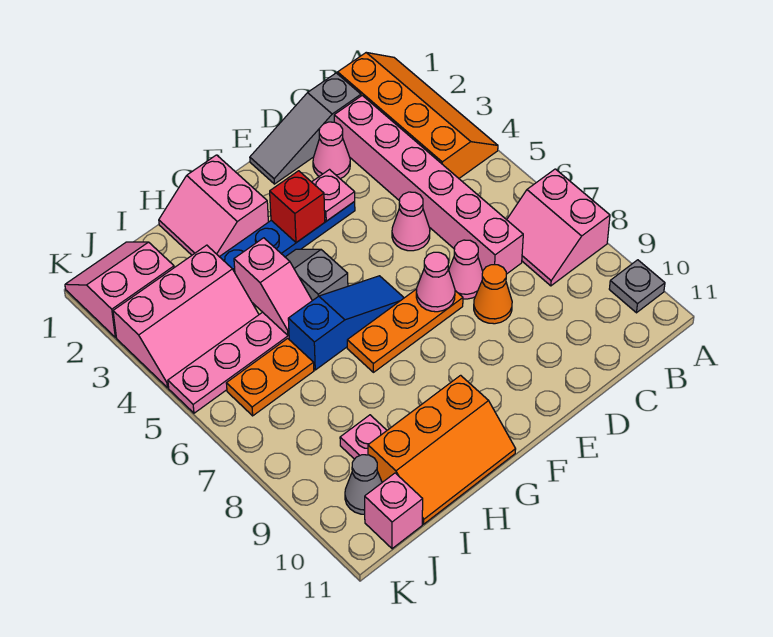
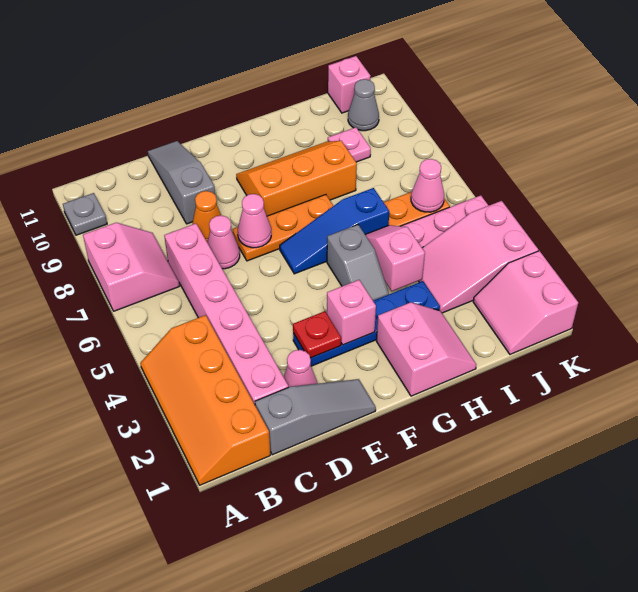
pink cone D5 level 1 -> pink cone J6 level 2
none -> grey slope D9:D11 level 1 top 9
pink plate E3 level 2 -> red plate E3 level 2
red brick F3 level 2 -> pink brick F3 level 2
orange slope G10:I11 level 1 top 10 -> orange slope F8:H9 level 1 top 8
pink slope I3:K4 level 1 top 3 -> pink slope I3:K4 level 1 top K
pink slope J1:K2 level 1 top 2 -> pink slope J1:K2 level 1 top K

